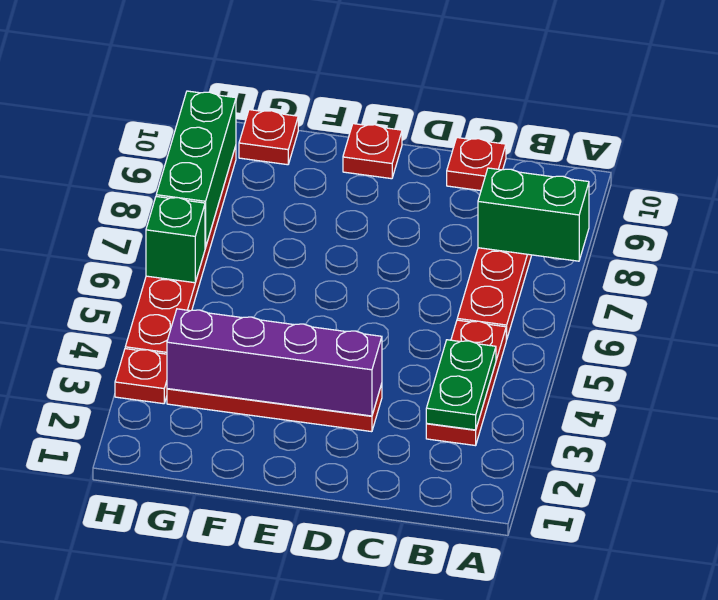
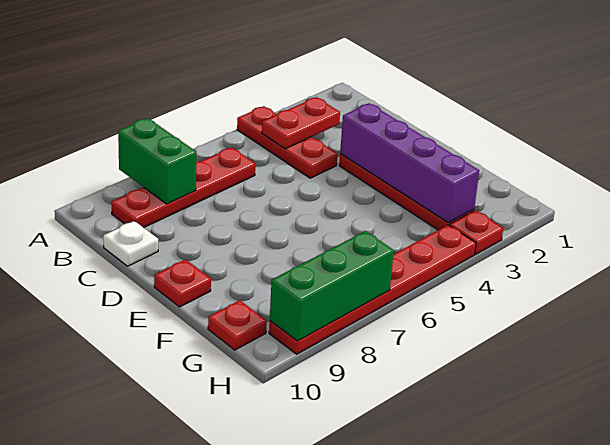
red plate B3:B5 level 1 -> red plate A4:C4 level 1
green plate B3:B4 level 2 -> red plate B3:B4 level 2
red plate C10 level 1 -> white plate C10 level 1
green brick H6 level 2 -> none

